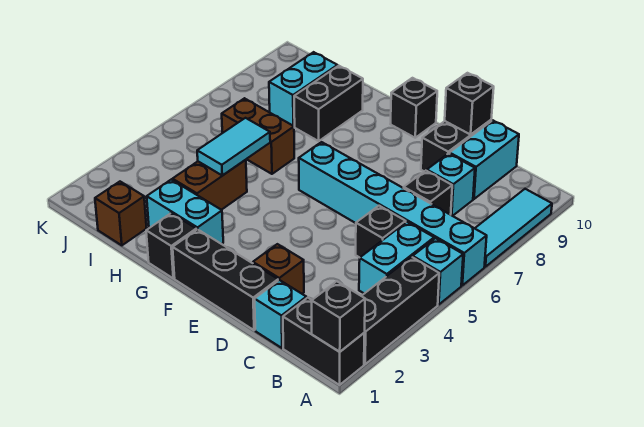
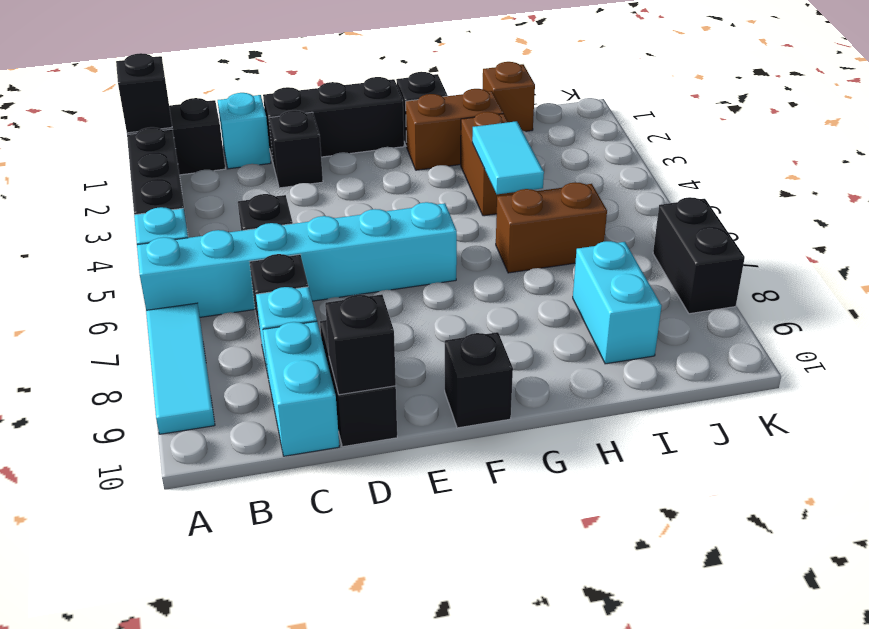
cyan brick B4:B5 level 1 -> none
brown brick D2 level 1 -> black brick D2 level 1
cyan brick G2:H2 level 1 -> brown brick G2:H2 level 1
black brick H8:H9 level 1 -> black brick K7:K8 level 1

